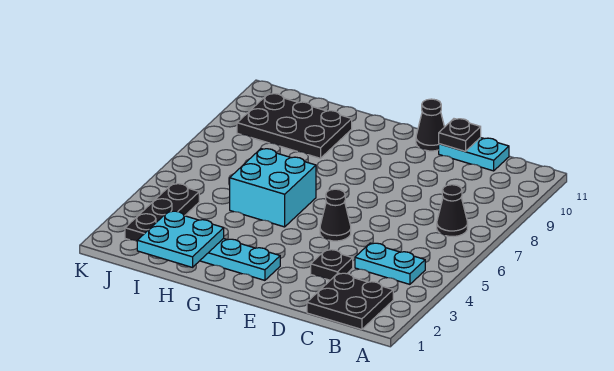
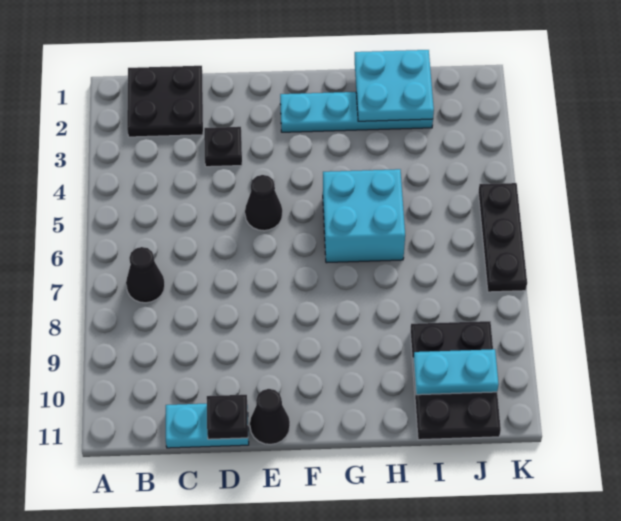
cyan plate B4:C4 level 1 -> cyan plate I10:J10 level 2
black plate H9:J10 level 1 -> black plate I9:J11 level 1
black plate J2:J4 level 1 -> black plate K5:K7 level 1

